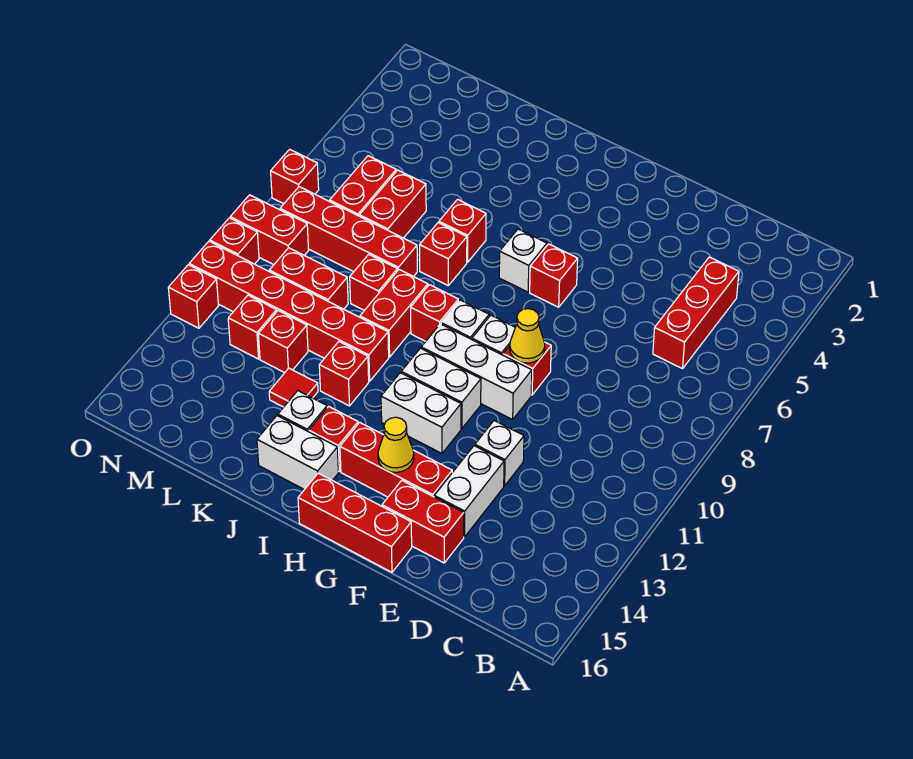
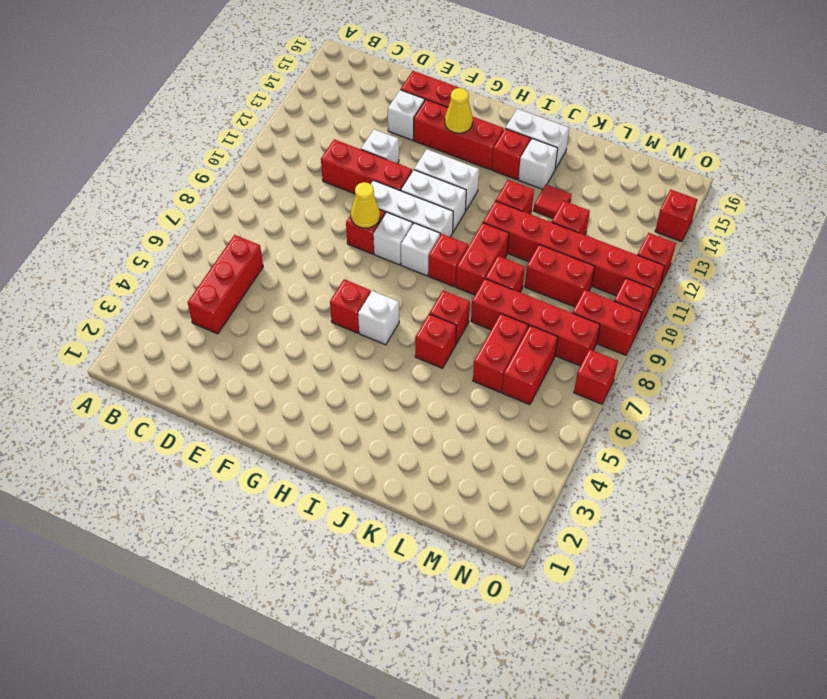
white brick E13:E14 level 1 -> white brick E14 level 1
red brick F16:H16 level 1 -> red brick D11:F11 level 1
red brick M12 level 1 -> red brick O14 level 1

